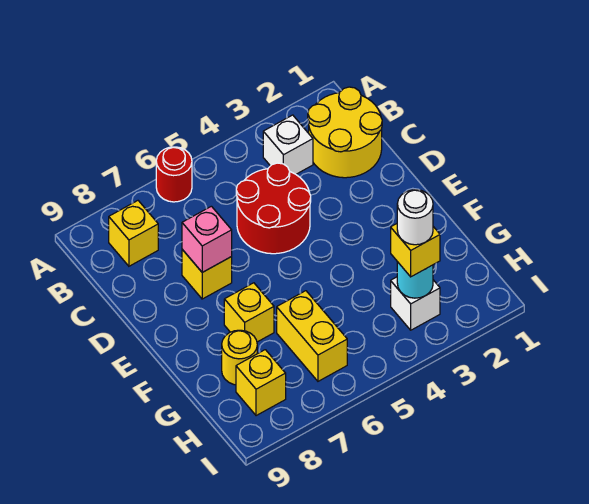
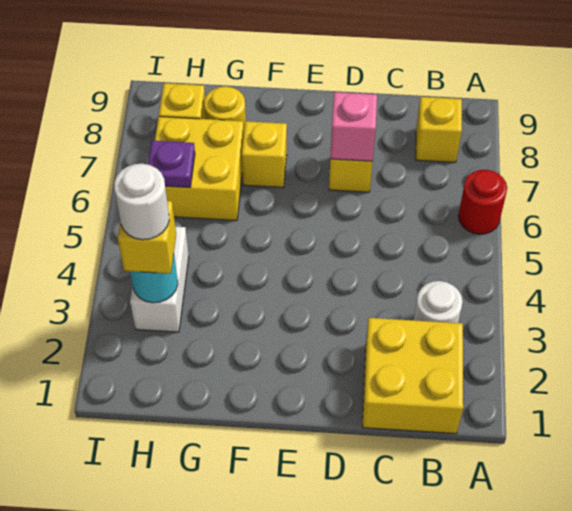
yellow round brick B1:C2 level 1 -> yellow brick B1:C2 level 1
white brick B3 level 1 -> white round brick B3 level 1
red round brick C4:D5 level 1 -> none
yellow brick G6:H6 level 1 -> yellow brick G6:H7 level 1
white brick H3 level 1 -> white brick H3:H4 level 1
none -> purple plate H6 level 2

